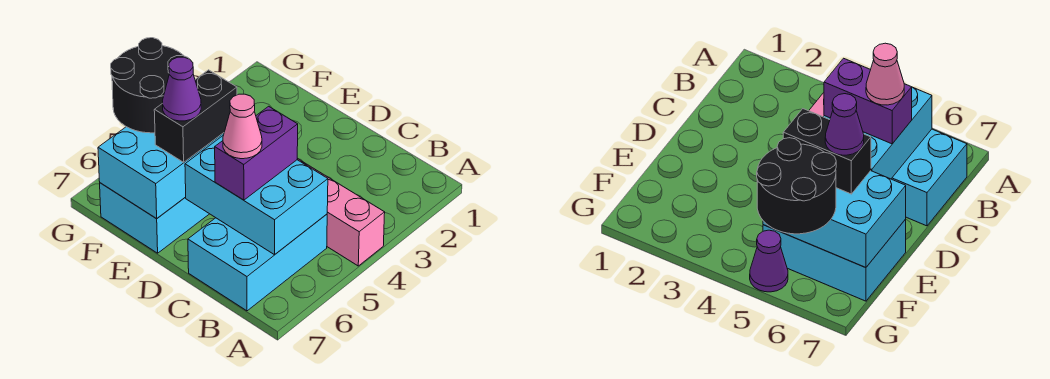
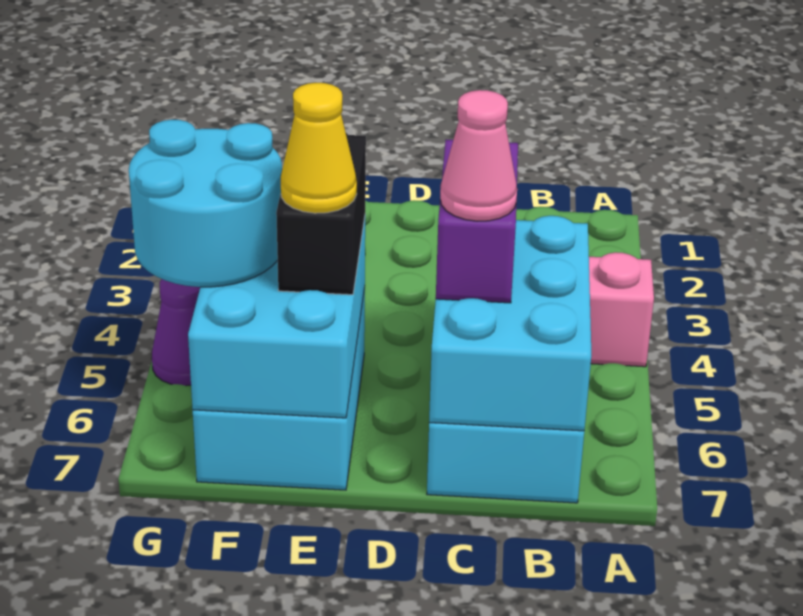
cyan brick B5:D6 level 2 -> cyan brick B5:C7 level 2
purple cone E6 level 4 -> yellow cone E6 level 4
black round brick F5:G6 level 3 -> cyan round brick F5:G6 level 3

